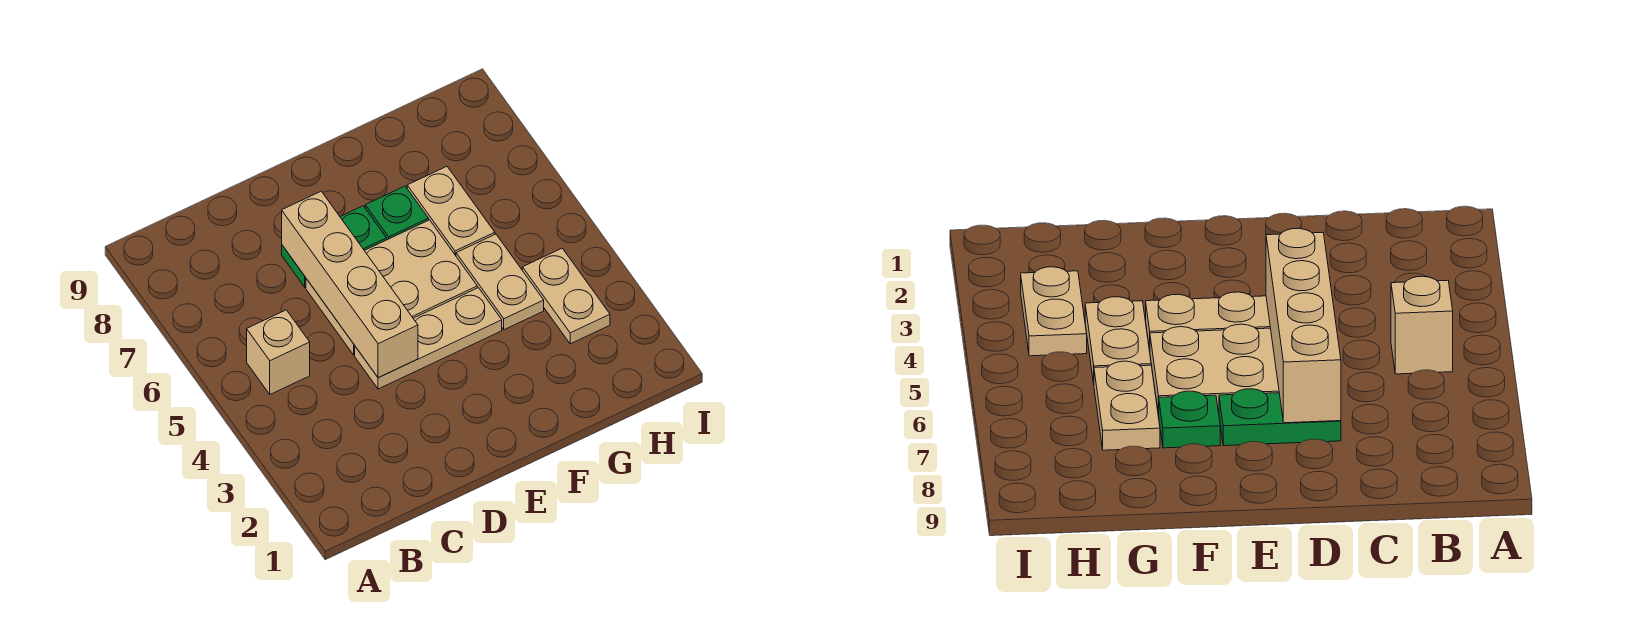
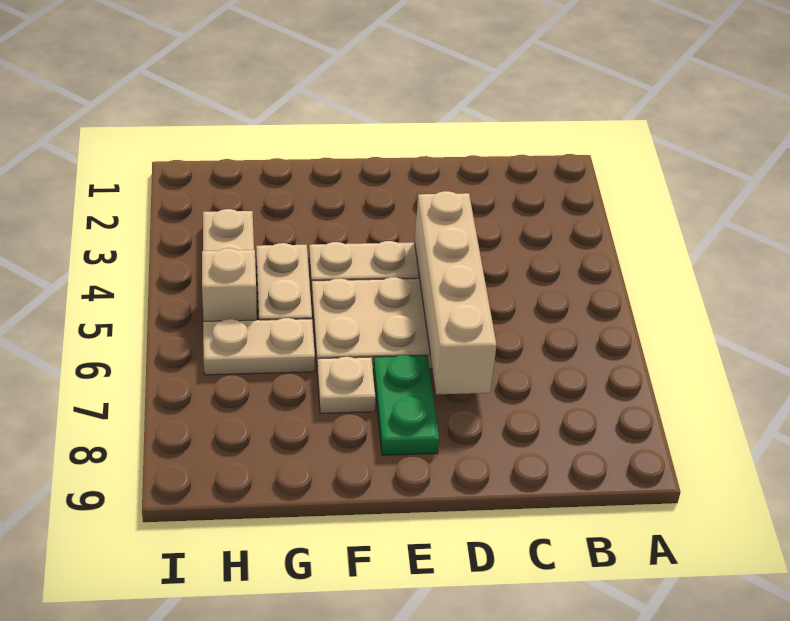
tan brick B5 level 1 -> tan brick H5 level 1
green plate D7:E7 level 1 -> green plate E7:E8 level 1
green plate F7 level 1 -> tan plate F7 level 1
tan plate G6:G7 level 1 -> tan plate G6:H6 level 1

